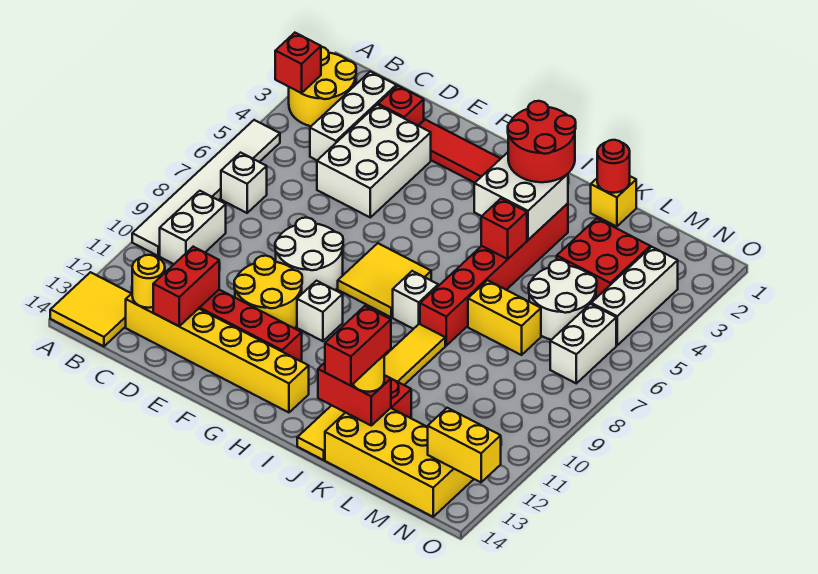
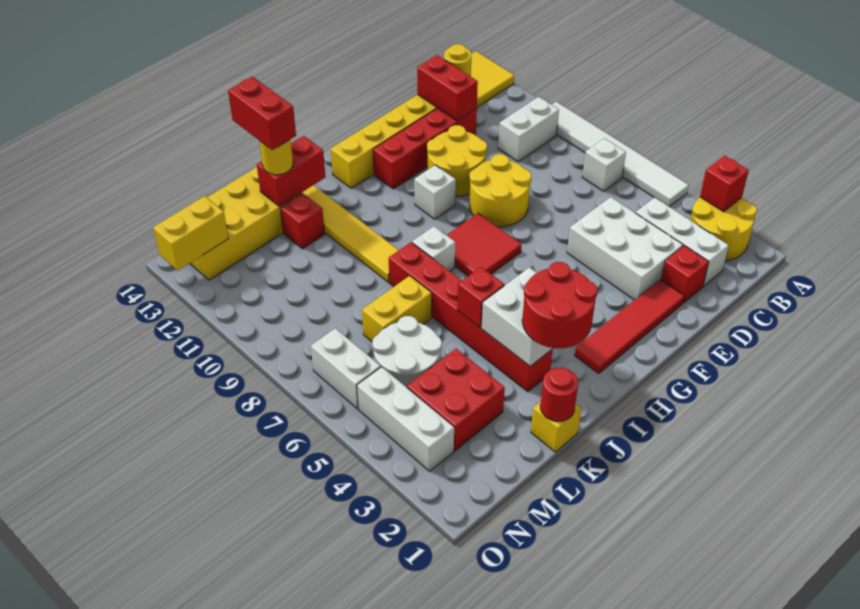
white brick B9:B10 level 1 -> white brick B10:C10 level 1
white round brick E8:F9 level 1 -> yellow round brick E8:F9 level 1
yellow tile G7:H8 level 1 -> red tile G7:H8 level 1

